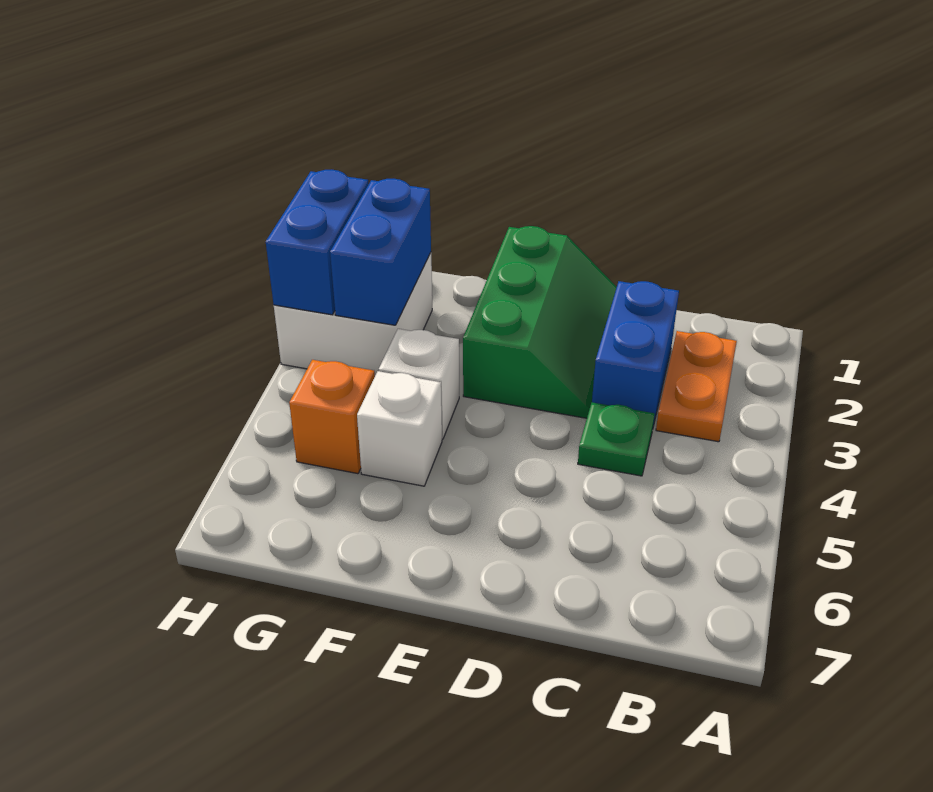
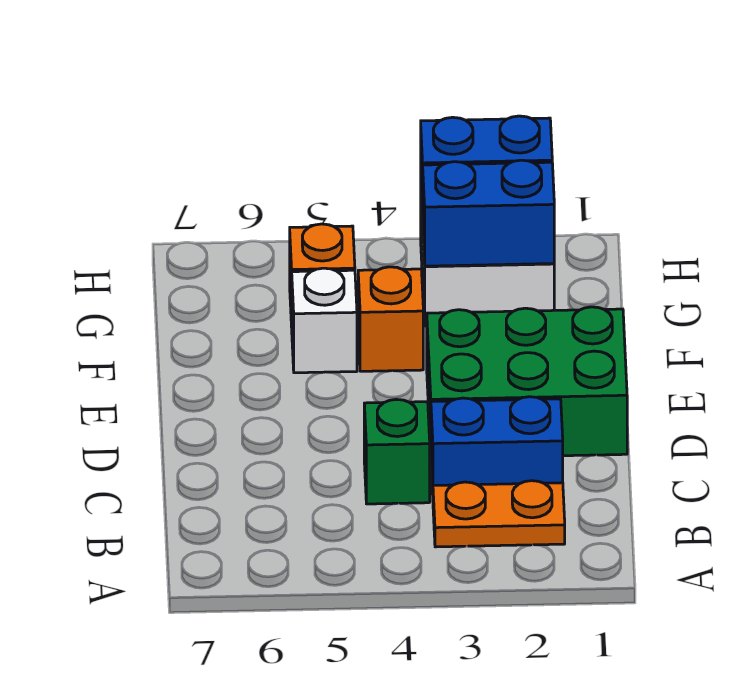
green plate C4 level 1 -> green brick C4 level 1
green slope D1:E3 level 1 top E -> green brick D1:E3 level 1
white brick F4 level 1 -> orange brick F4 level 1

